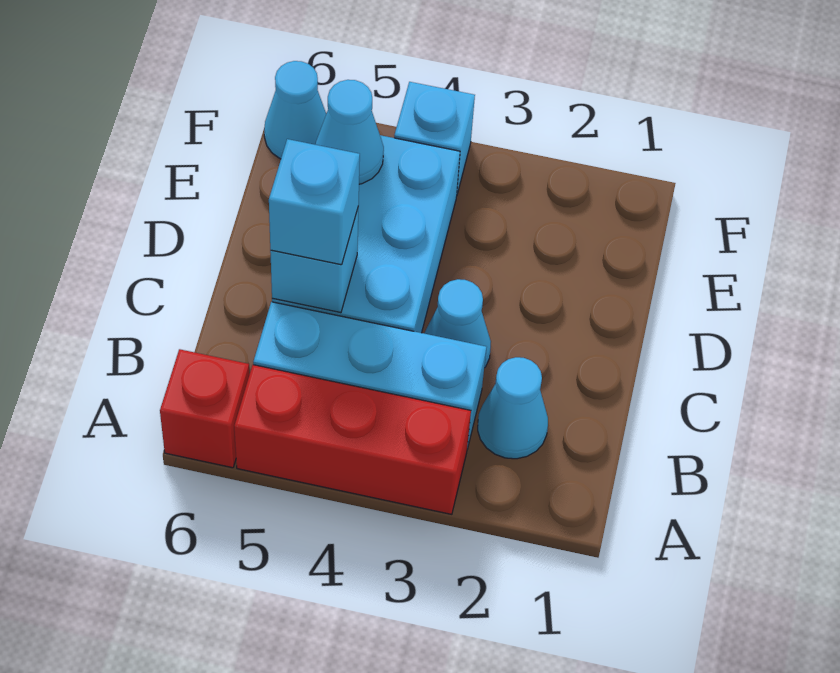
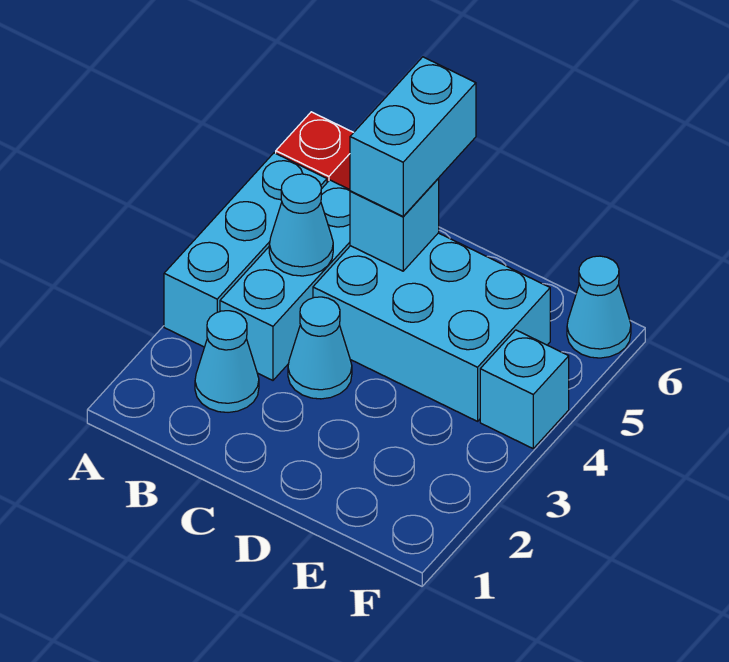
red brick A3:A5 level 1 -> cyan brick A3:A5 level 1
cyan brick C5 level 3 -> cyan brick C5:C6 level 3
cyan cone E5 level 2 -> cyan cone B4 level 2

